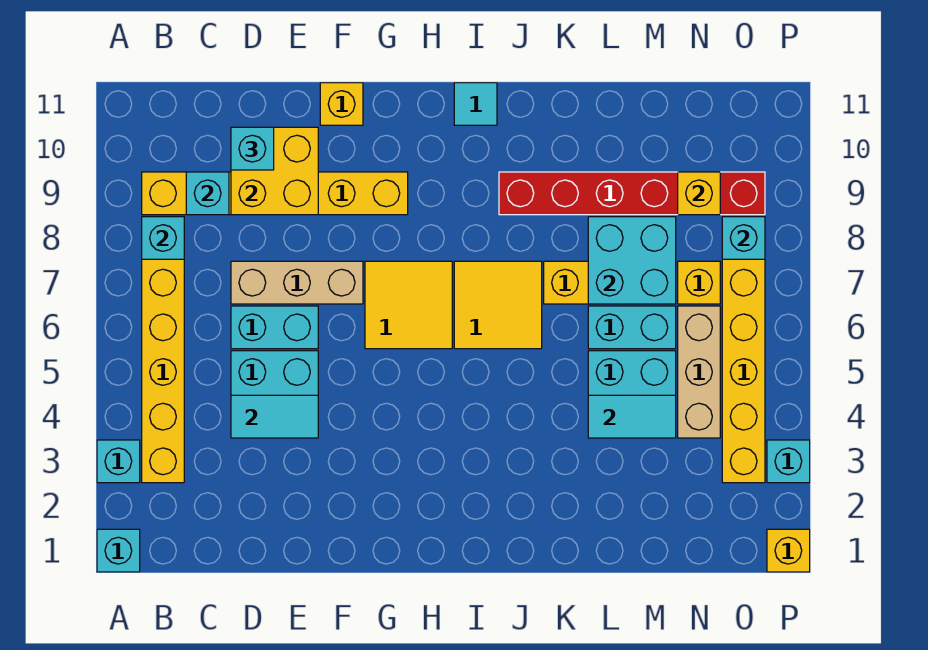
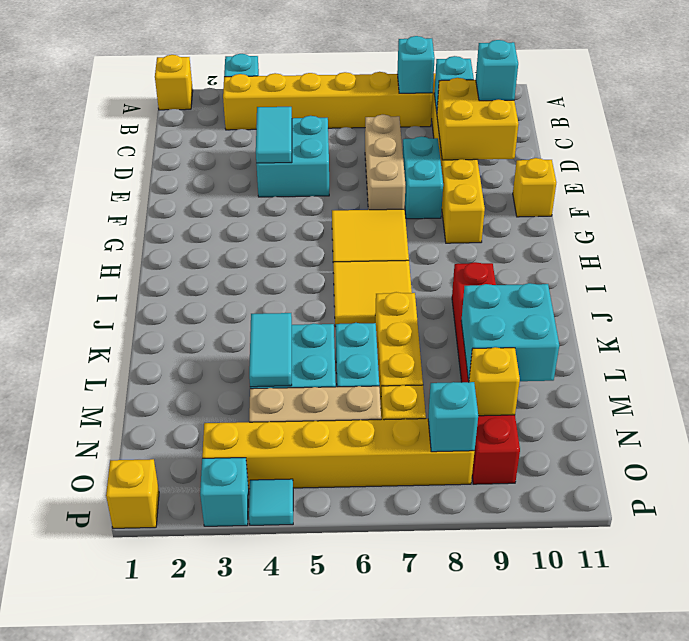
cyan brick A1 level 1 -> yellow brick A1 level 1
cyan brick D6:E6 level 1 -> cyan brick E8:F8 level 1
cyan tile I11 level 1 -> cyan tile P4 level 1
cyan brick L7:M8 level 2 -> cyan brick L9:M10 level 2

